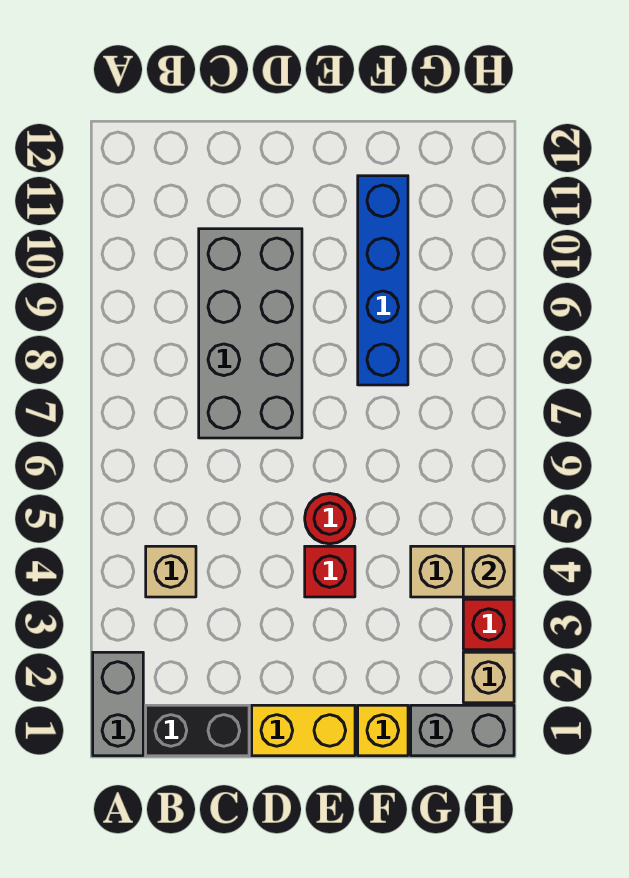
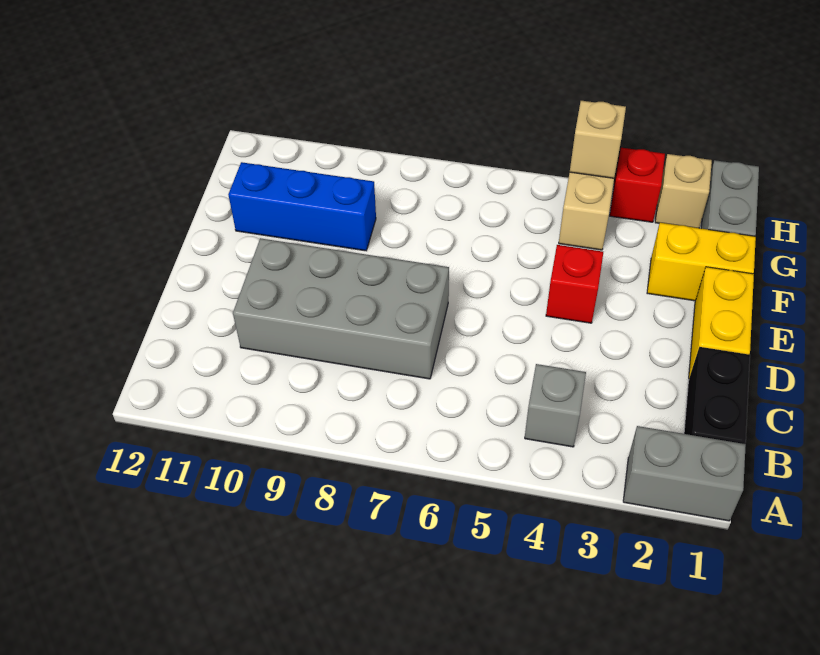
tan brick B4 level 1 -> grey brick B4 level 1
red round brick E5 level 1 -> none
yellow brick F1 level 1 -> yellow brick F1:F2 level 1
blue brick F8:F11 level 1 -> blue brick F9:F11 level 1

